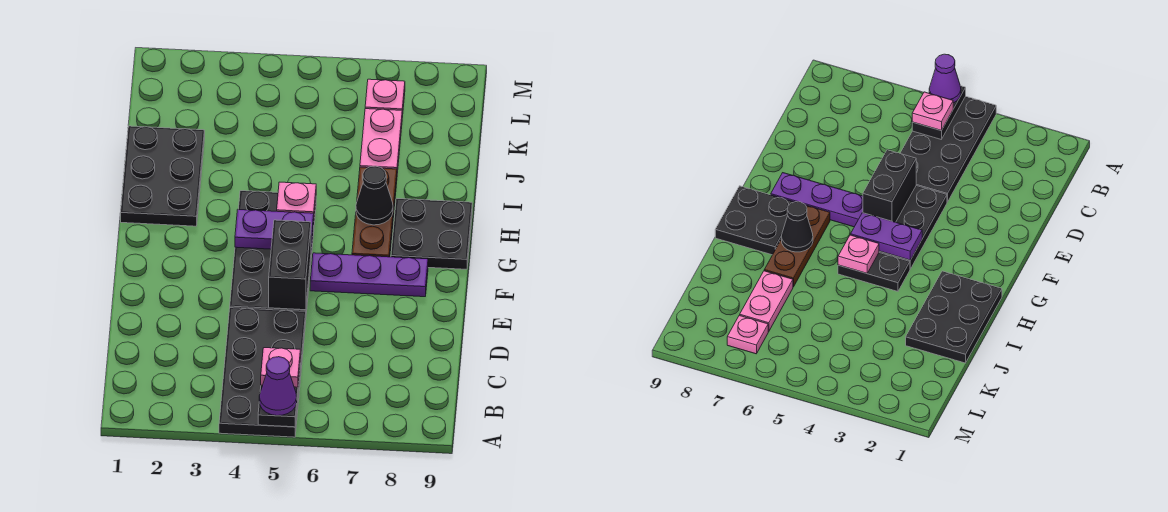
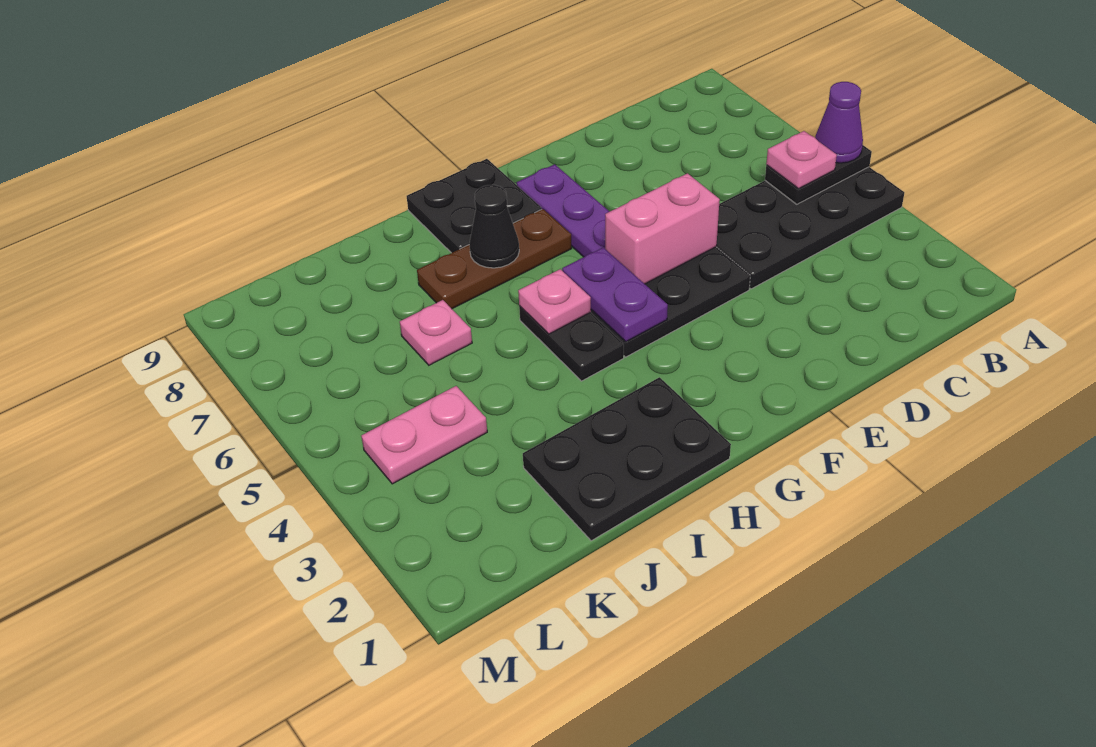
black brick E5:F5 level 2 -> pink brick E5:F5 level 2
pink plate J7:K7 level 1 -> pink plate K4:L4 level 1
pink plate L7 level 1 -> pink plate J6 level 1

